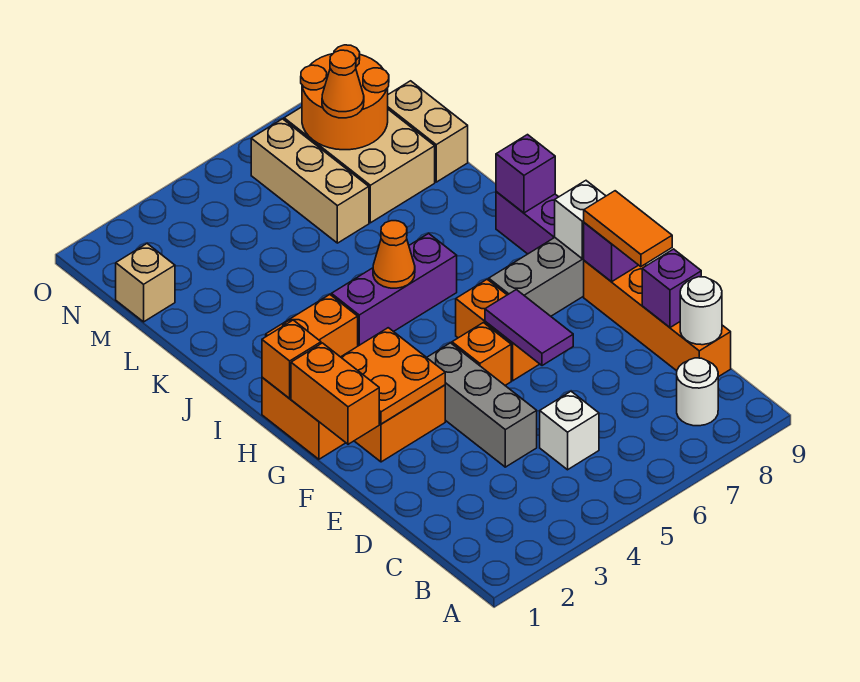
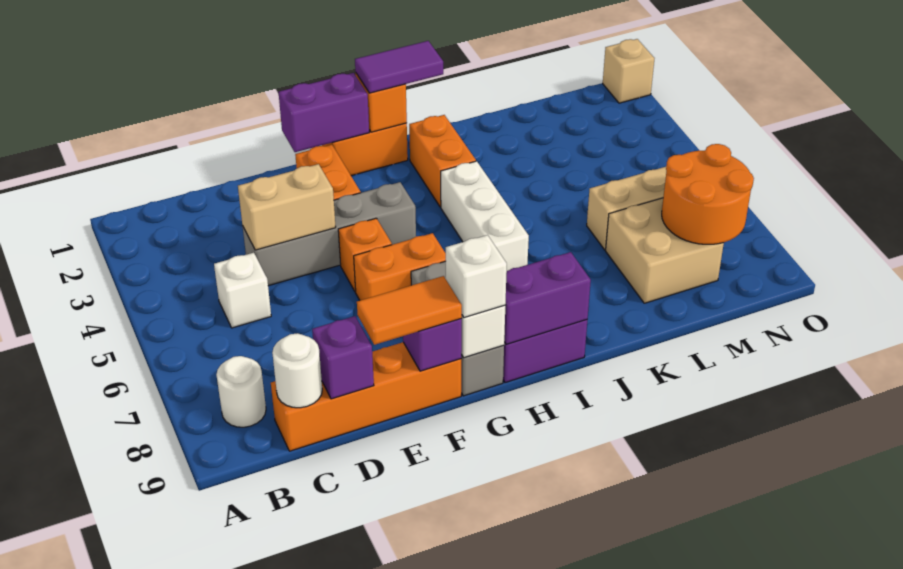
grey brick D4:F4 level 1 -> grey brick D4:G4 level 1
purple tile E6:F6 level 2 -> purple tile H1:I1 level 3
orange brick F1:G1 level 2 -> purple brick F1:G1 level 2
orange plate F2:G3 level 2 -> none
none -> white brick G9 level 3
purple brick I4:I6 level 1 -> white brick I4:I6 level 1
orange cone I5 level 2 -> none
purple brick I9 level 2 -> purple brick H9:I9 level 2
tan brick L7:N8 level 1 -> tan brick L7:M8 level 1
tan brick L9:M9 level 1 -> tan brick D4:E4 level 2
tan brick M1 level 1 -> tan brick O1 level 1
orange cone M7 level 3 -> none

